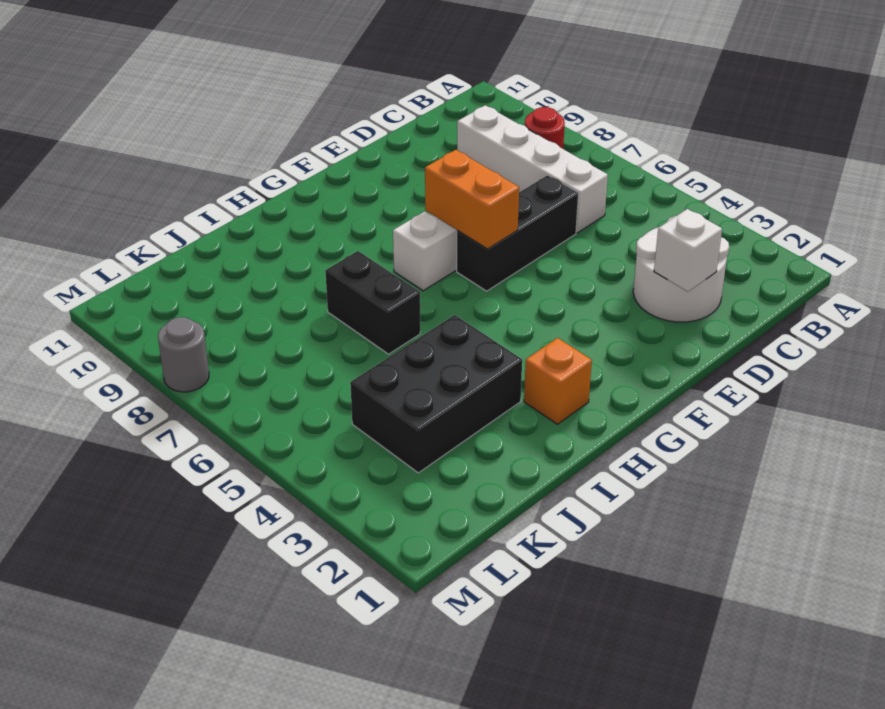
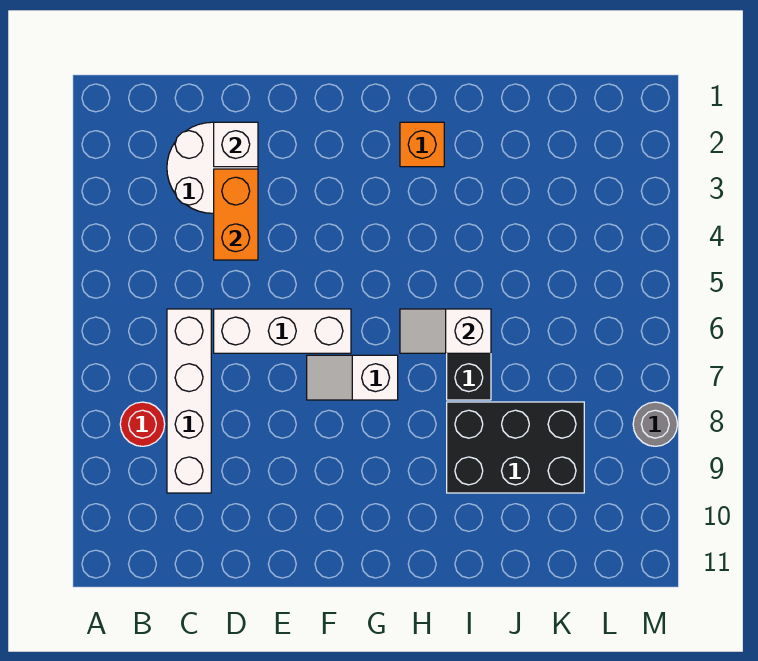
black brick D6:F6 level 1 -> white brick D6:F6 level 1
orange brick F6:F7 level 2 -> orange brick D3:D4 level 2
none -> white slope H6:I6 level 2 top I
black brick I3:K4 level 1 -> black brick I8:K9 level 1

